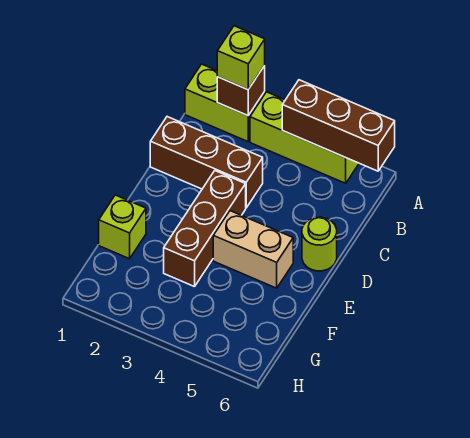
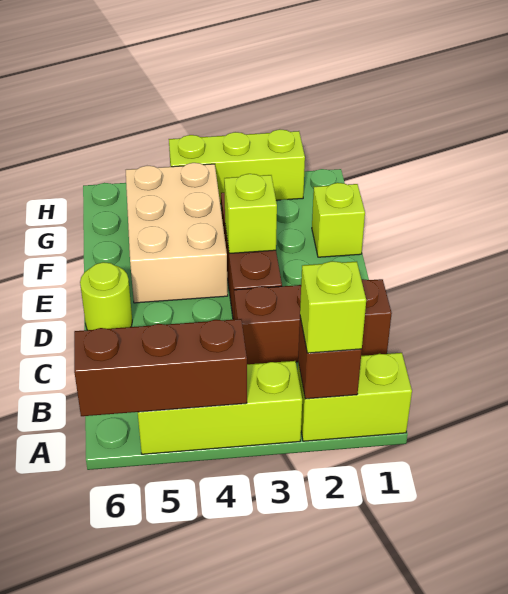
none -> lime brick E3 level 2
tan brick E4:E5 level 1 -> tan brick E4:G5 level 1
none -> lime brick H2:H4 level 1

